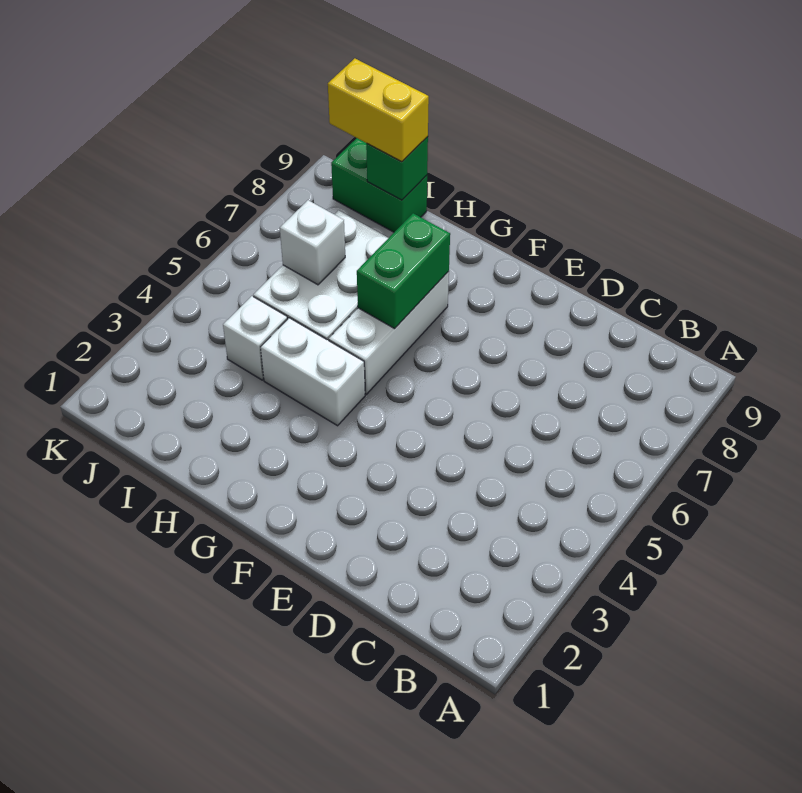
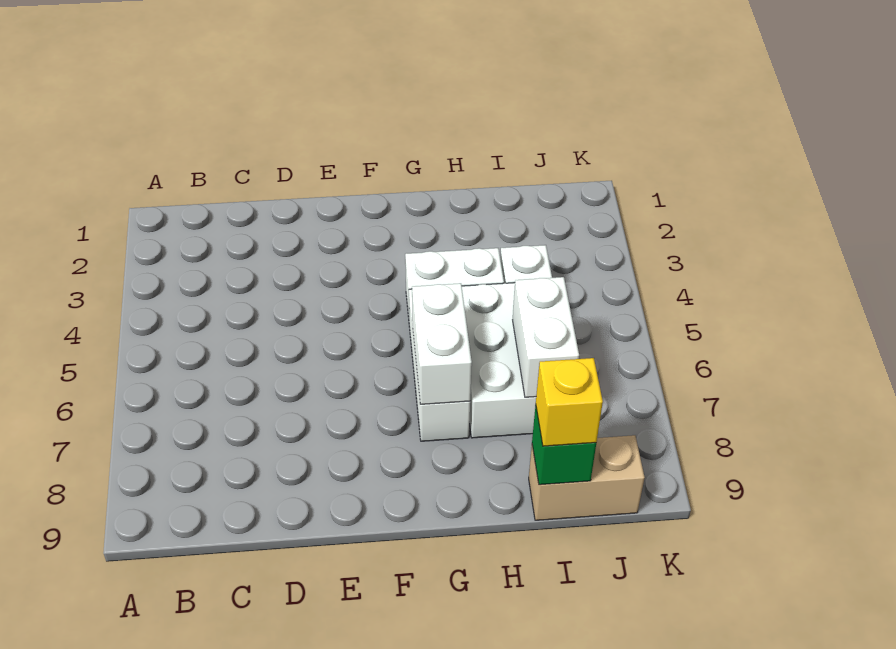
green brick G6:G7 level 2 -> white brick G6:G7 level 2
white brick I6 level 2 -> white brick I6:I7 level 2
green brick I9:J9 level 1 -> tan brick I9:J9 level 1
yellow brick I9:J9 level 3 -> yellow brick I9 level 3

